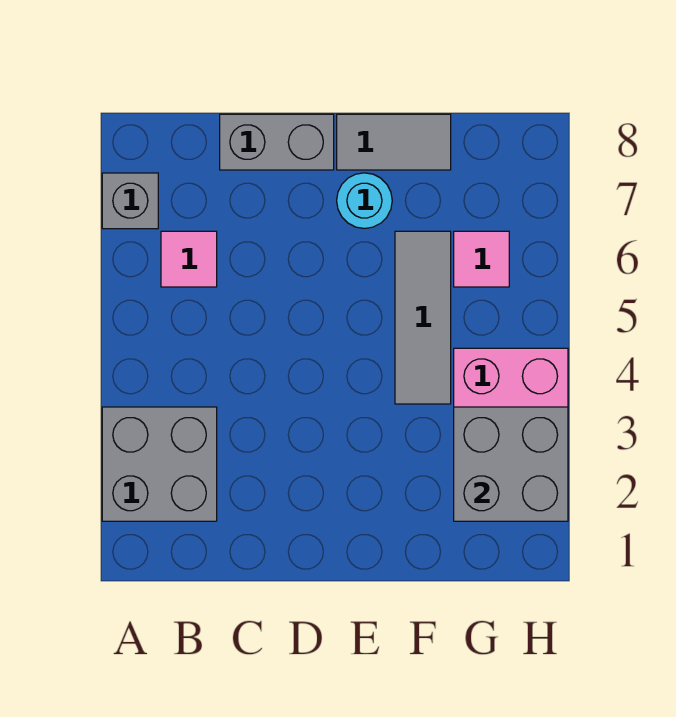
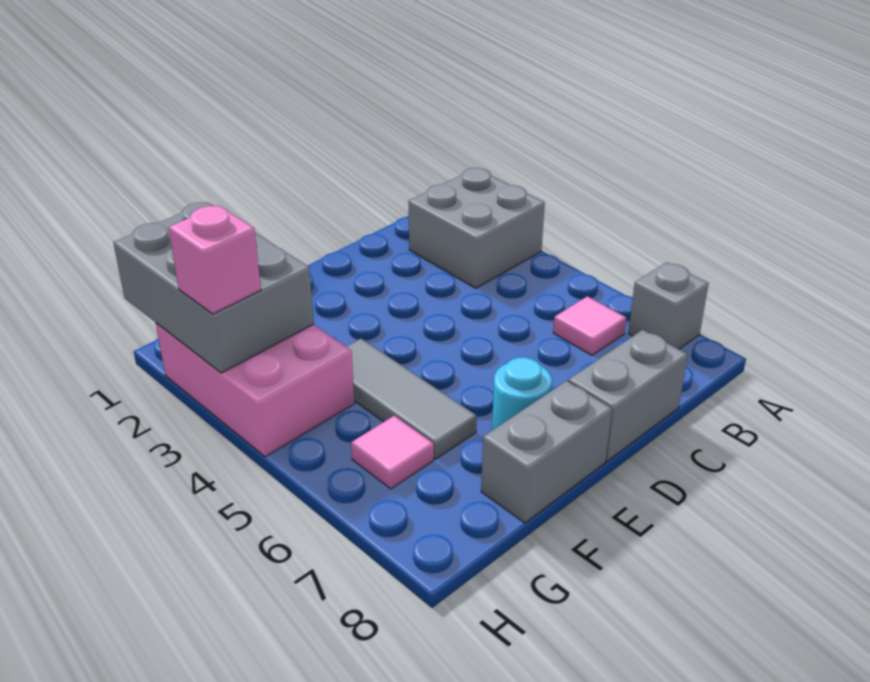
grey tile E8:F8 level 1 -> grey brick E8:F8 level 1
grey brick G2:H3 level 2 -> grey brick G1:H3 level 2
none -> pink brick H3 level 3

